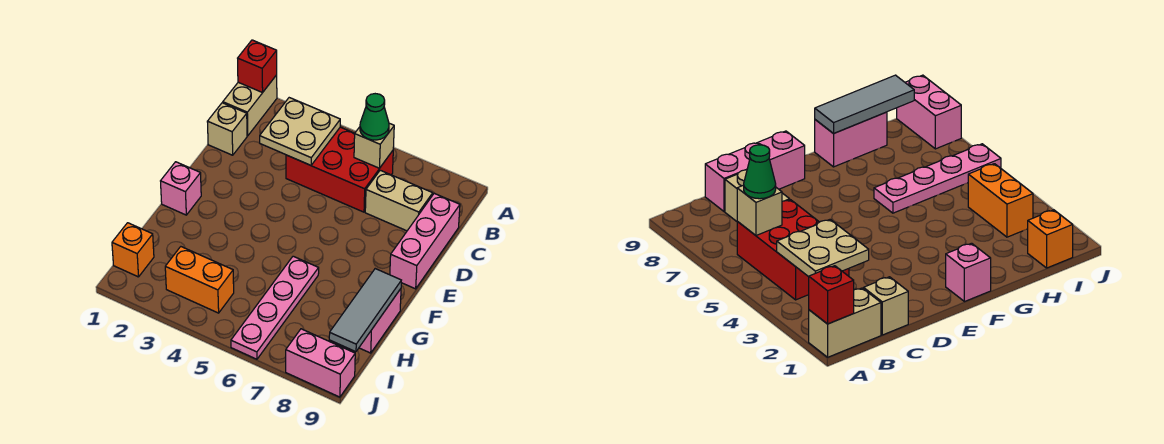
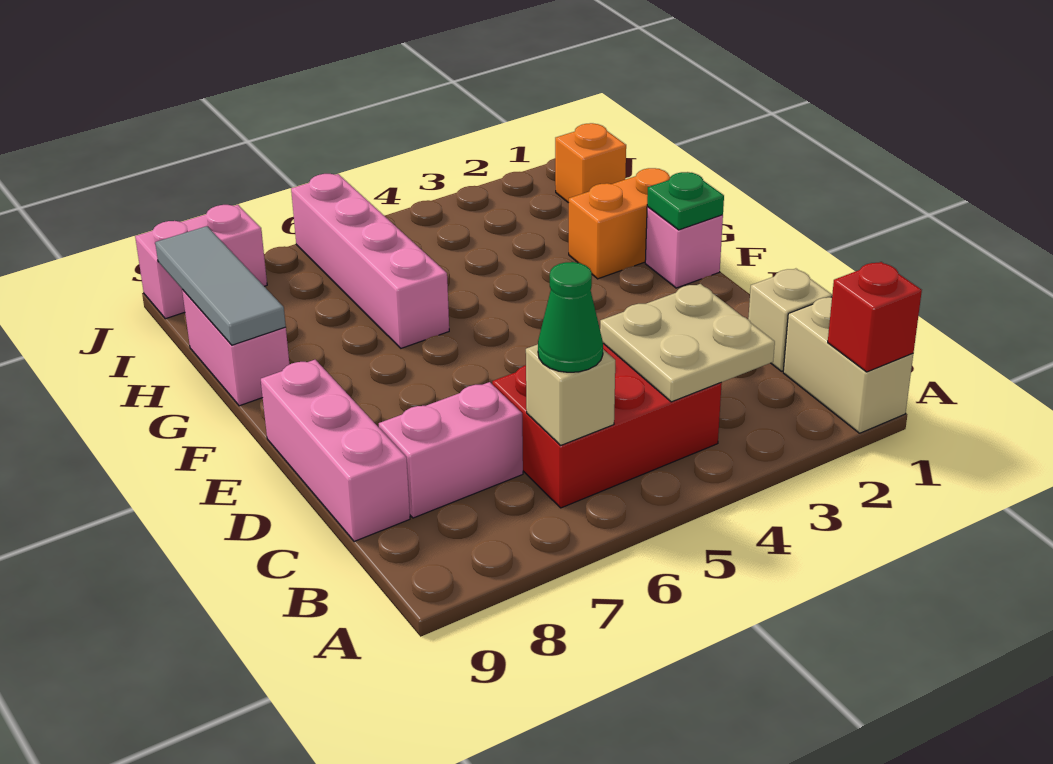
tan brick C7:C8 level 1 -> pink brick C7:C8 level 1
none -> green plate F1 level 2
pink plate G6:J6 level 1 -> pink brick G6:J6 level 1
orange brick I3:I4 level 1 -> orange brick G1:G2 level 1

